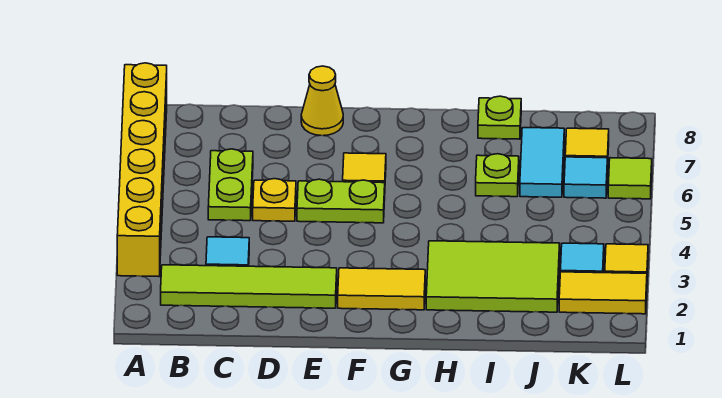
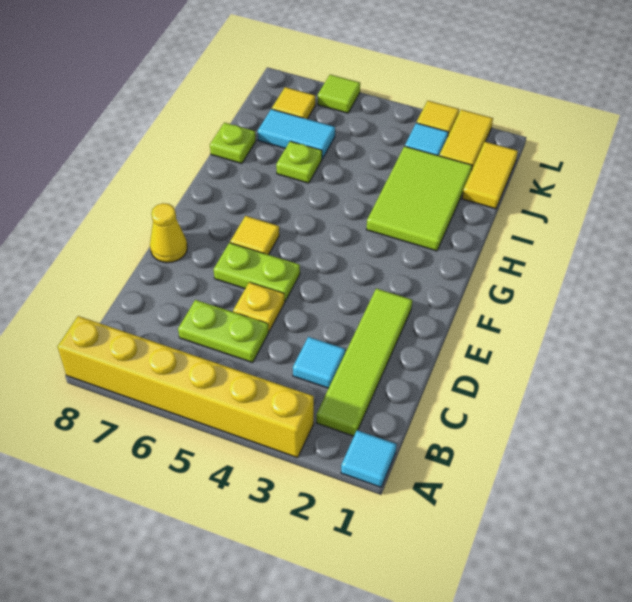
lime plate E5:F5 level 1 -> lime plate E5:E6 level 1
yellow tile F2:G2 level 1 -> yellow tile J1:K1 level 1
cyan tile K6 level 1 -> cyan tile A1 level 1

